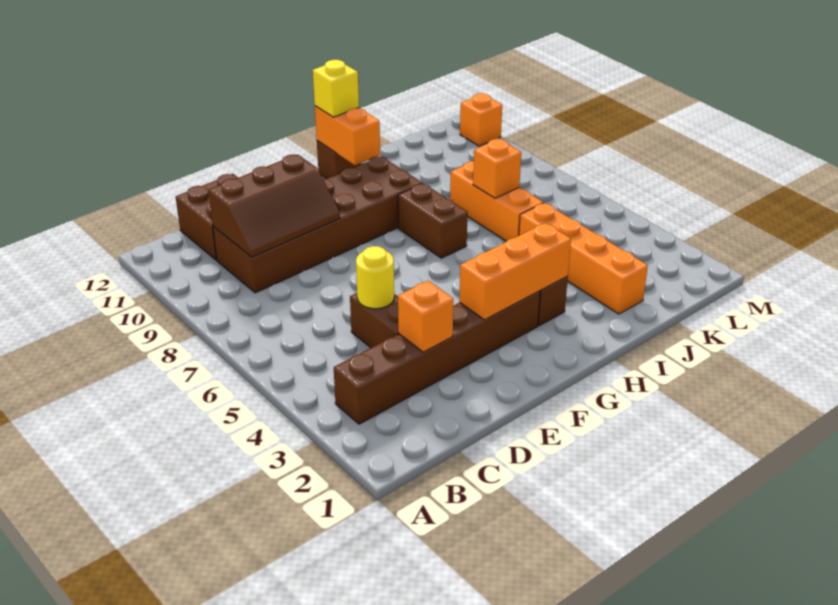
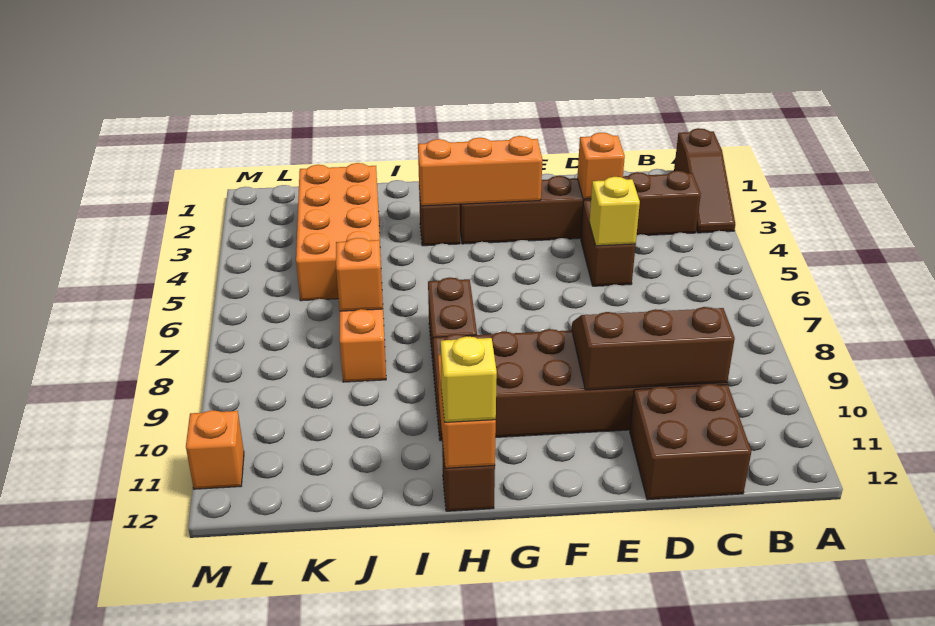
none -> brown slope A1:A3 level 1 top 1
yellow round brick D5 level 2 -> yellow brick D5 level 2
orange brick J2:J5 level 1 -> orange brick J2:K5 level 1

